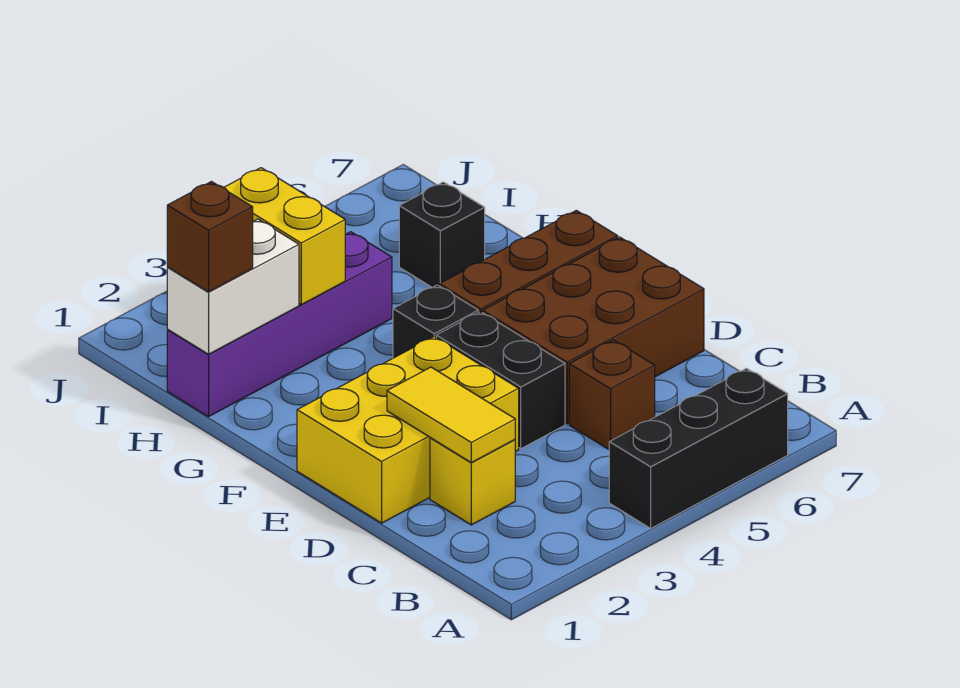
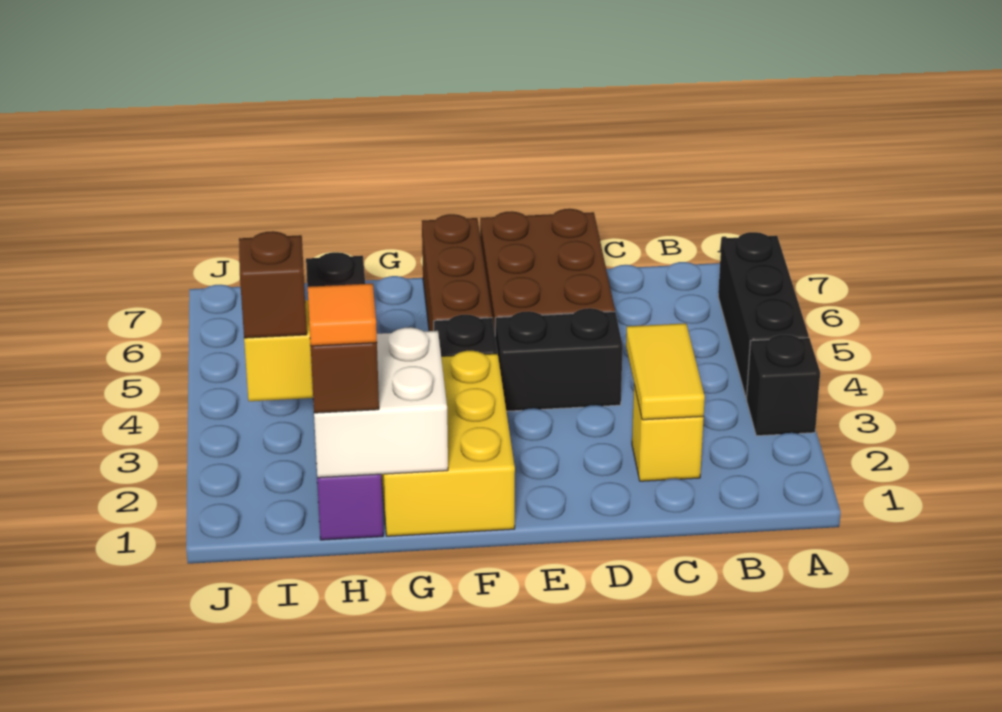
none -> black brick A3 level 1
yellow tile C2:D2 level 2 -> yellow tile C2:C3 level 2
brown brick C5 level 1 -> brown brick I3 level 3
yellow brick D1:E3 level 1 -> yellow brick F1:G3 level 1
white brick H1:H2 level 2 -> white brick G1:H2 level 2
none -> orange tile H1 level 4

